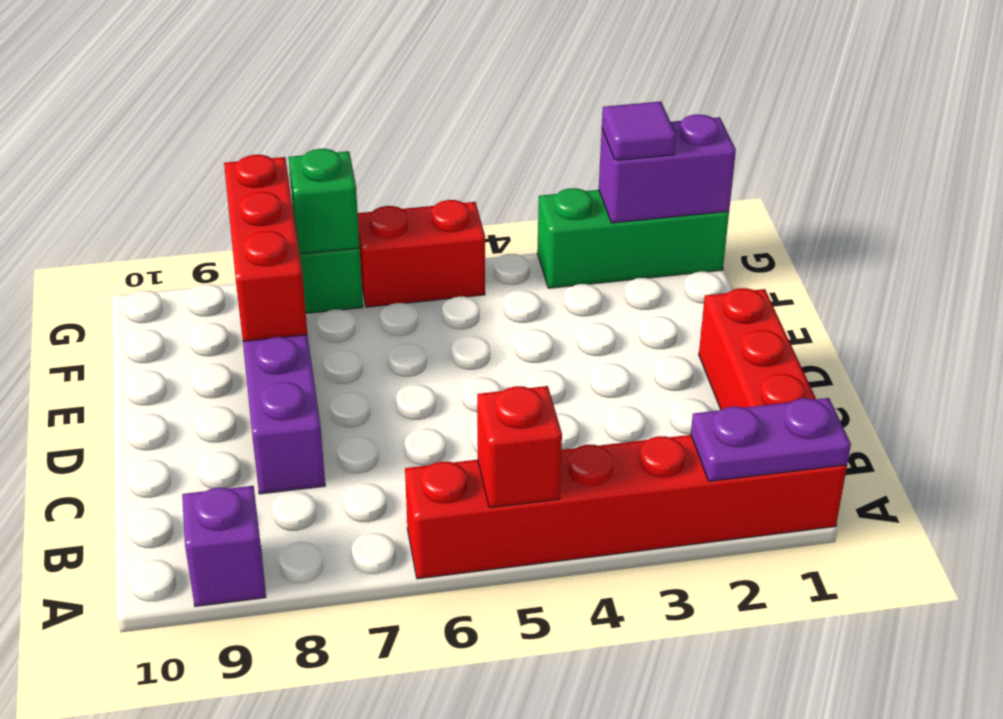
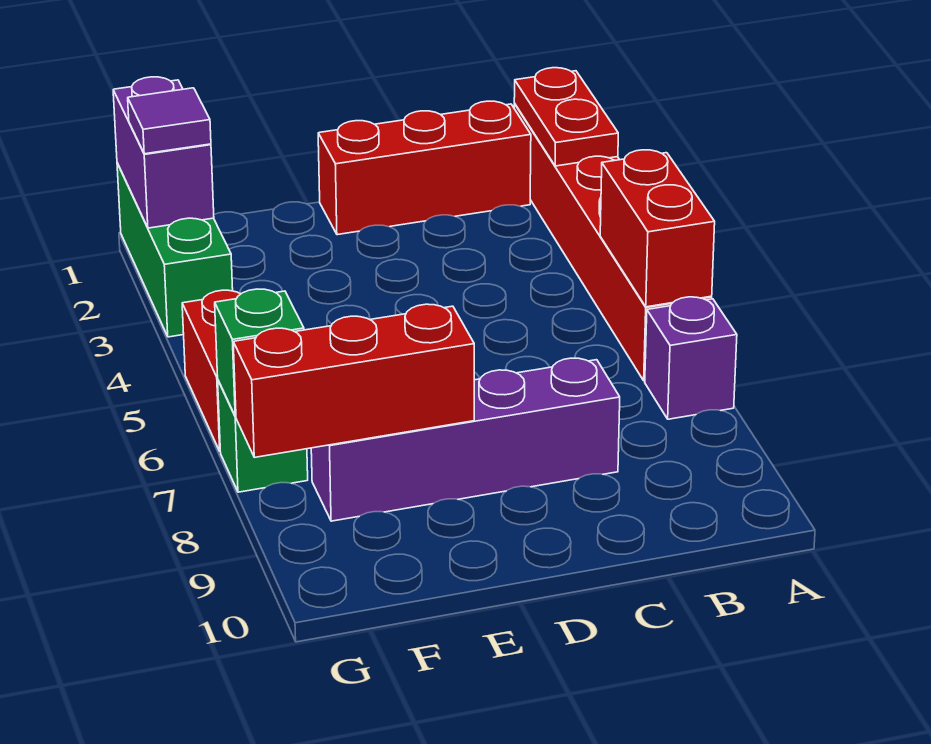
purple plate A1:A2 level 2 -> red plate A1:A2 level 2
red brick A5 level 2 -> red brick A5:A6 level 2
purple brick A9 level 1 -> purple brick A7 level 1

